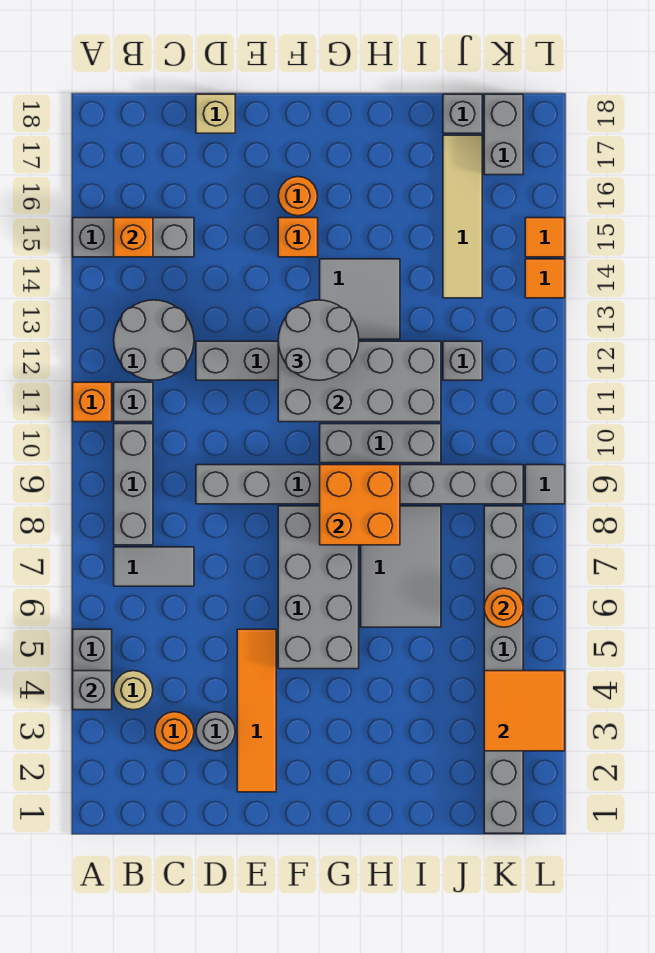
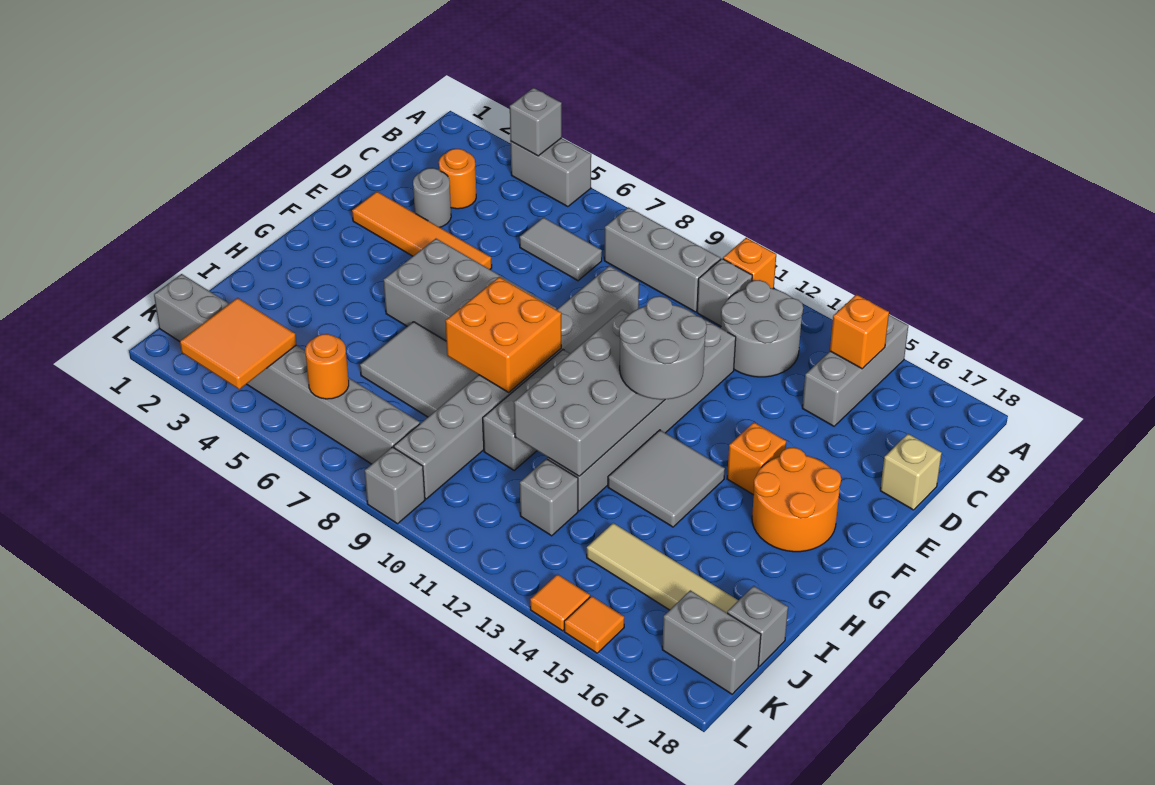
tan round brick B4 level 1 -> none
grey tile B7:C7 level 1 -> grey tile C6:C7 level 1
orange round brick F16 level 1 -> orange round brick F16:G17 level 1
grey tile L9 level 1 -> grey brick L9 level 1

